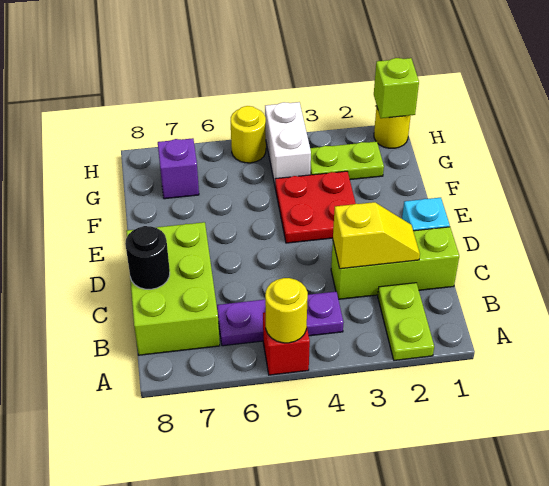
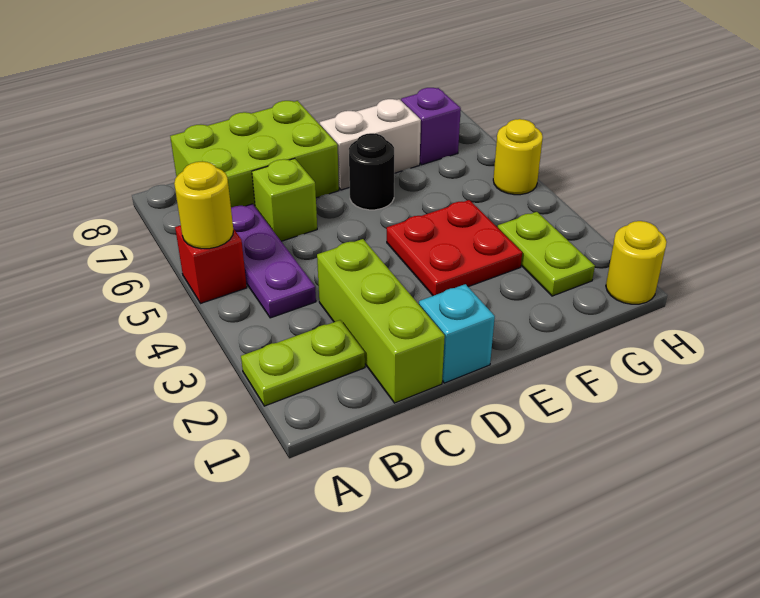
yellow slope C2:C3 level 2 top 3 -> none
black round brick C8 level 2 -> black round brick E6 level 1
white brick G4:H4 level 1 -> white brick E7:F7 level 1
lime brick H1 level 2 -> lime brick C6 level 1

